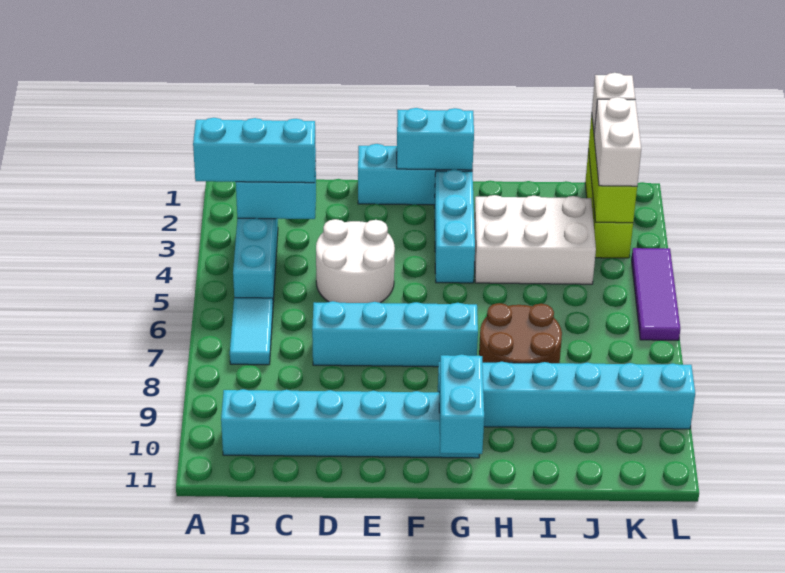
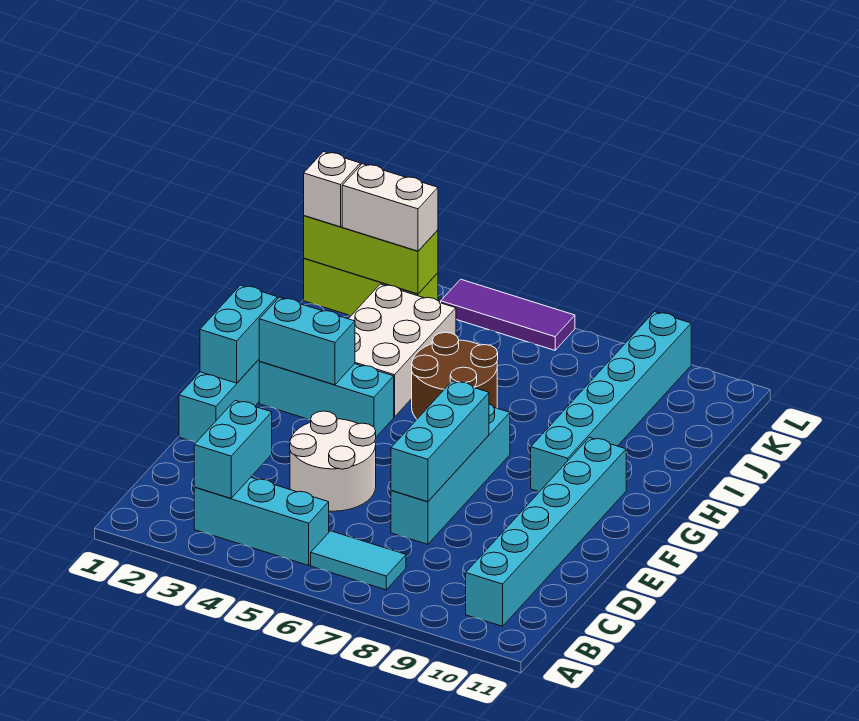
cyan brick A3:C3 level 3 -> cyan brick D7:F7 level 2
cyan brick G10:G11 level 2 -> cyan brick G2:G3 level 2
brown round brick H7:I8 level 1 -> brown round brick H5:I6 level 1

